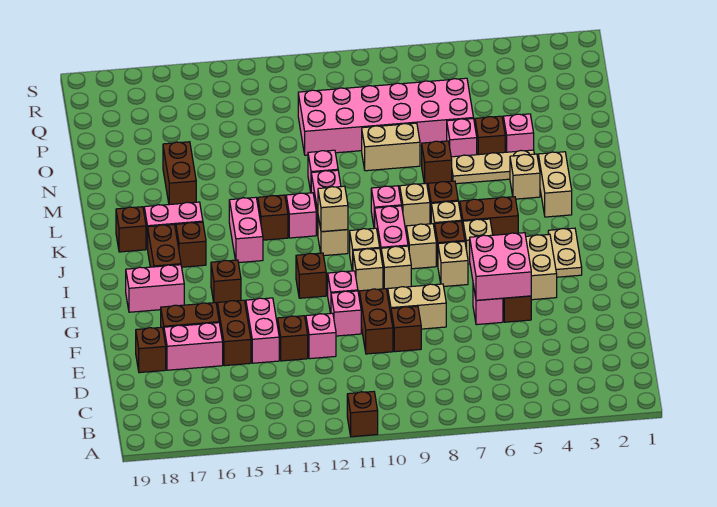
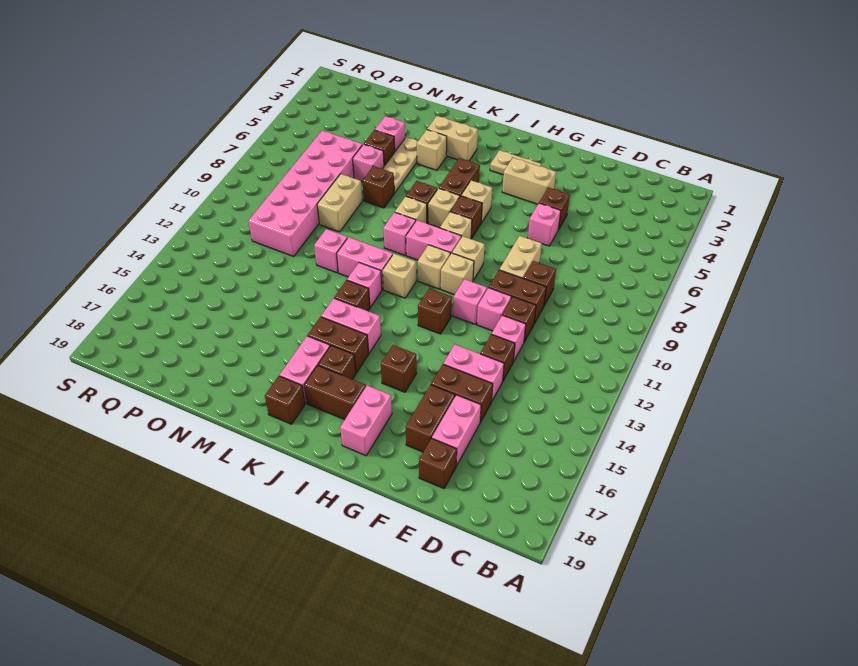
brown brick A11 level 1 -> brown brick E11 level 1
pink brick F5:G6 level 2 -> none
tan brick H7 level 1 -> none
tan brick J11 level 2 -> none
brown brick M16:N16 level 1 -> brown brick J15:K15 level 1

